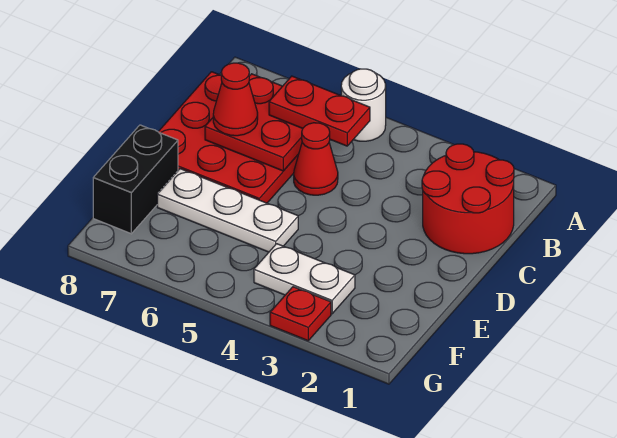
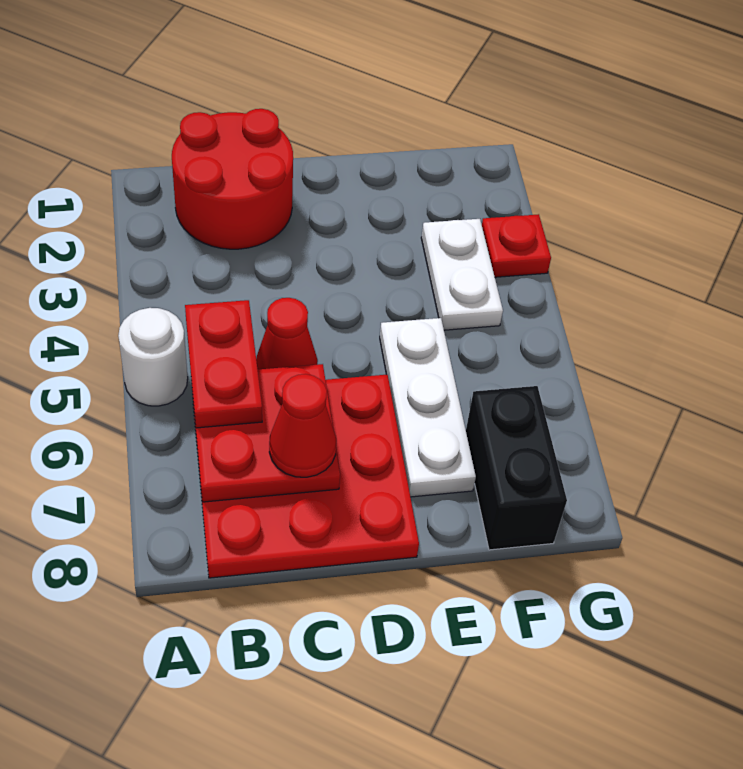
black brick E8:F8 level 1 -> black brick F7:F8 level 1

